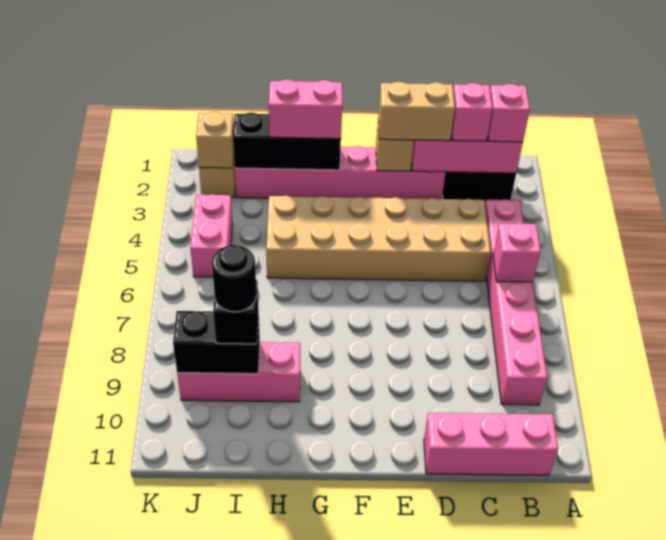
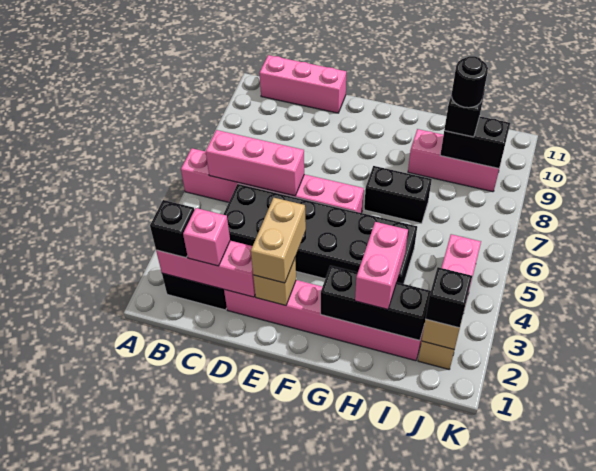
pink brick B2 level 3 -> black brick B2 level 3
pink brick B4:B9 level 1 -> pink brick A6:F6 level 1
pink brick B6 level 2 -> pink brick B6:D6 level 2
tan brick C4:H5 level 1 -> black brick C4:H5 level 1
tan brick D2:E2 level 3 -> tan brick E2:E3 level 3
pink brick G2:H2 level 3 -> pink brick H2:H3 level 3
none -> black brick G7:H7 level 1
none -> black brick J2 level 3

